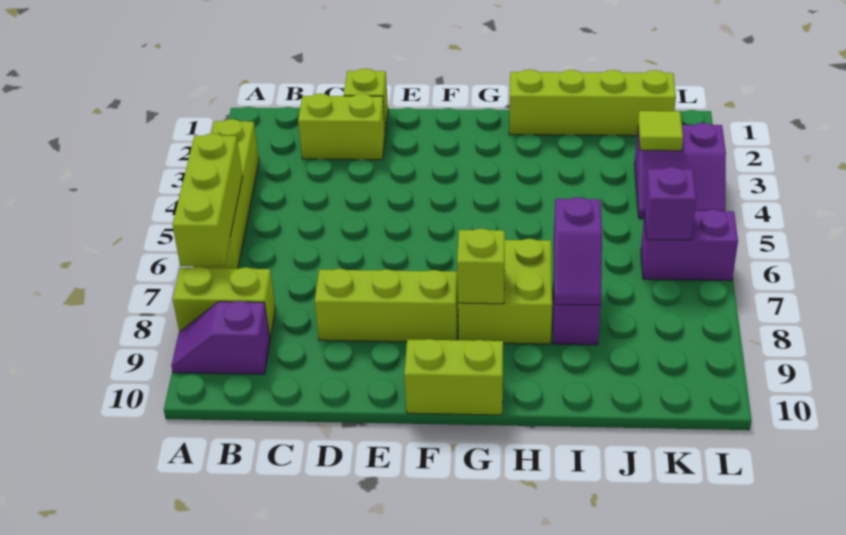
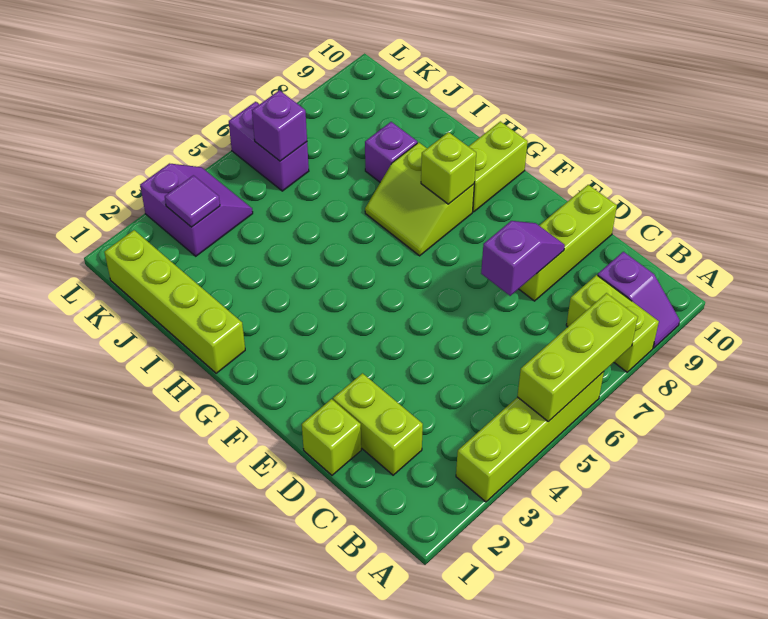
lime brick D8:F8 level 1 -> lime brick D8:D10 level 1
lime brick F10:G10 level 1 -> lime brick G9:G10 level 1
lime brick G7:H8 level 1 -> lime slope G7:H8 level 1 top 8
purple slope I7:I8 level 2 top 7 -> purple slope D7:D8 level 2 top 7
lime tile K3 level 2 -> purple tile K3 level 2

